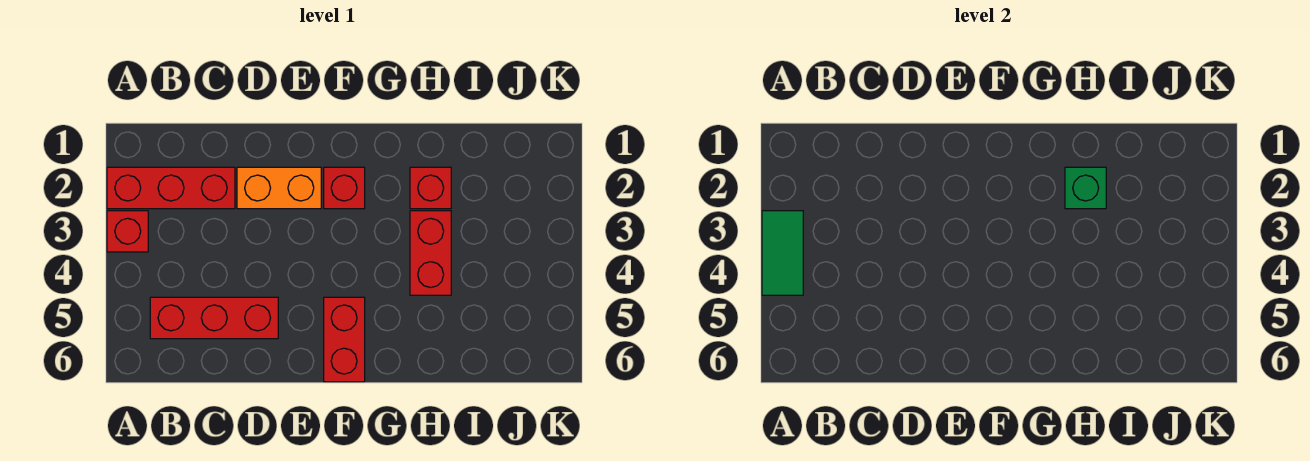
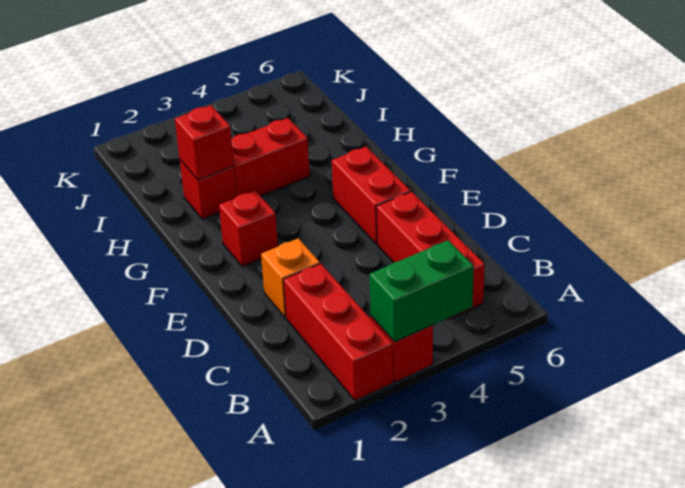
green tile A3:A4 level 2 -> green brick A3:A4 level 2
orange brick D2:E2 level 1 -> orange brick D2 level 1
red brick F5:F6 level 1 -> red brick E5:F5 level 1
green brick H2 level 2 -> red brick H2 level 2

